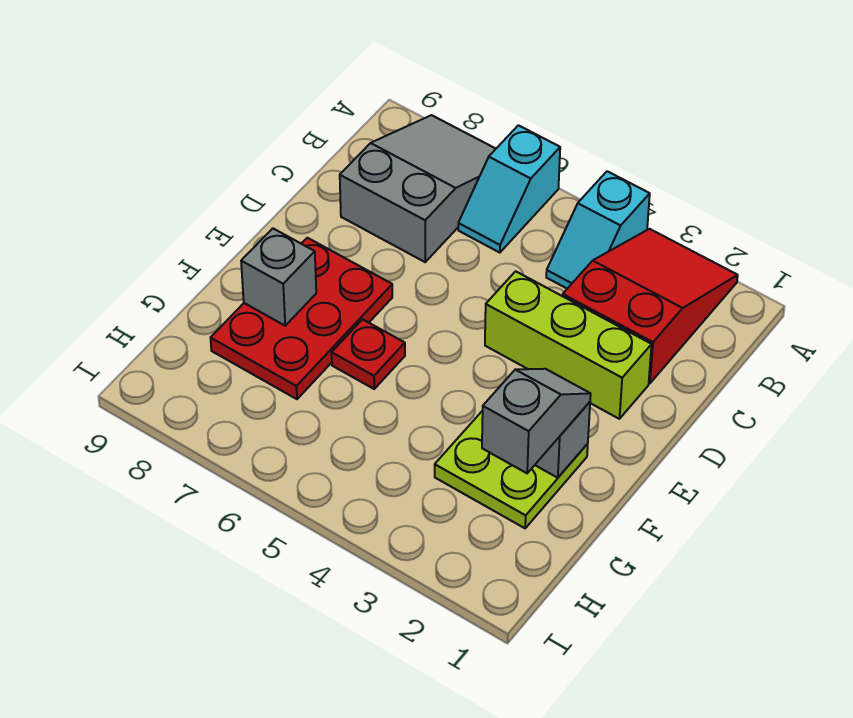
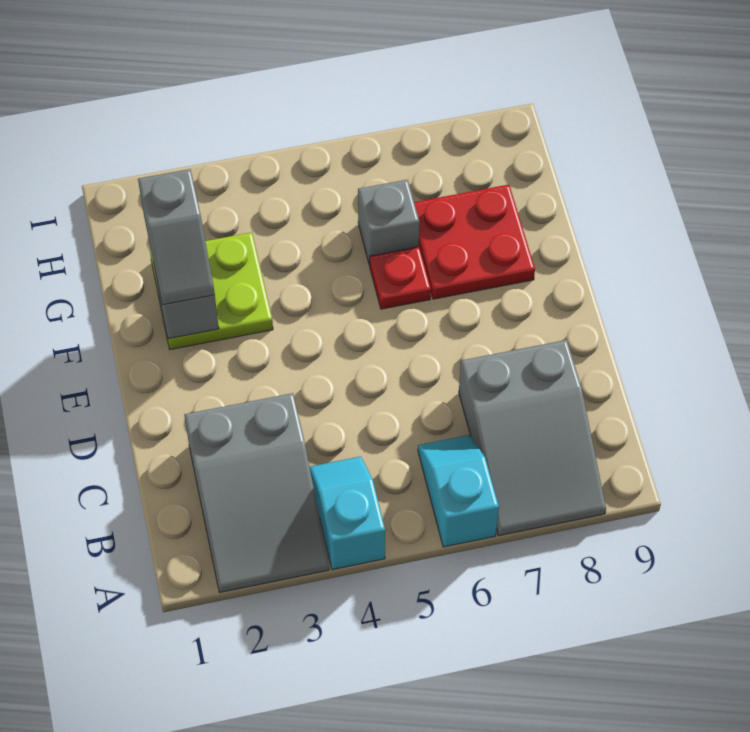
red slope A2:C3 level 1 top C -> grey slope A2:C3 level 1 top C
lime brick D2:D4 level 1 -> none
red plate E7:G8 level 1 -> red plate F7:G8 level 1
grey brick F8 level 2 -> grey brick G6 level 1

